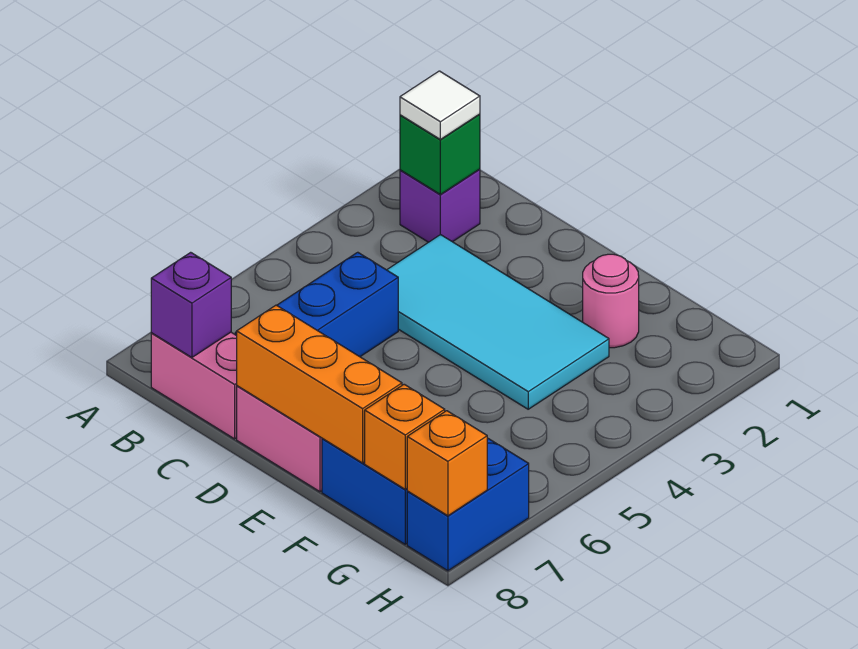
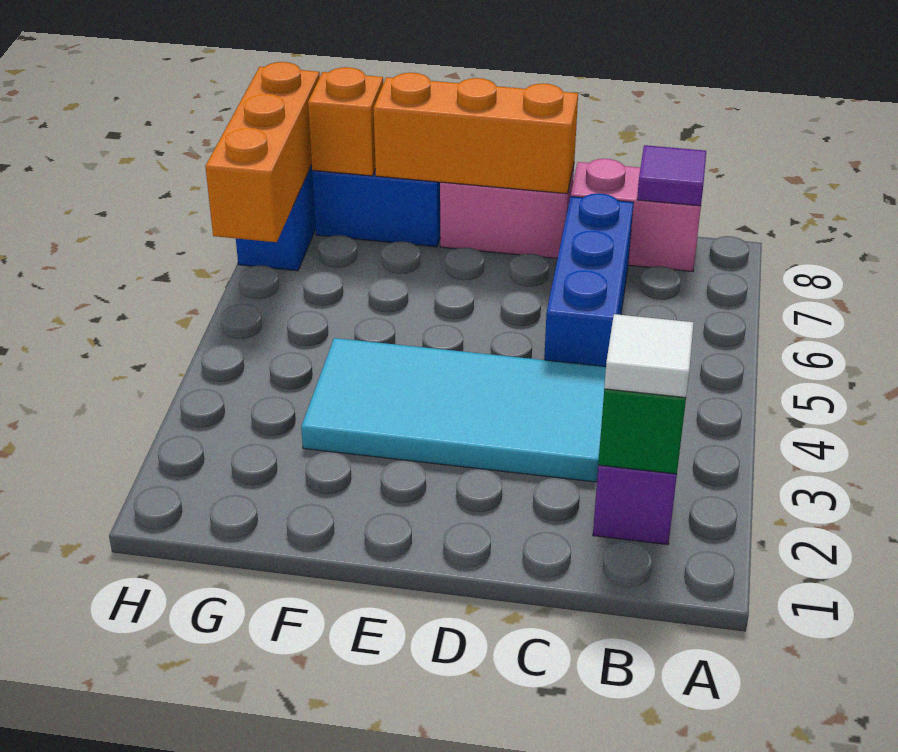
purple brick B8 level 2 -> purple tile B8 level 2
pink round brick F2 level 1 -> none
orange brick H8 level 2 -> orange brick H6:H8 level 2

